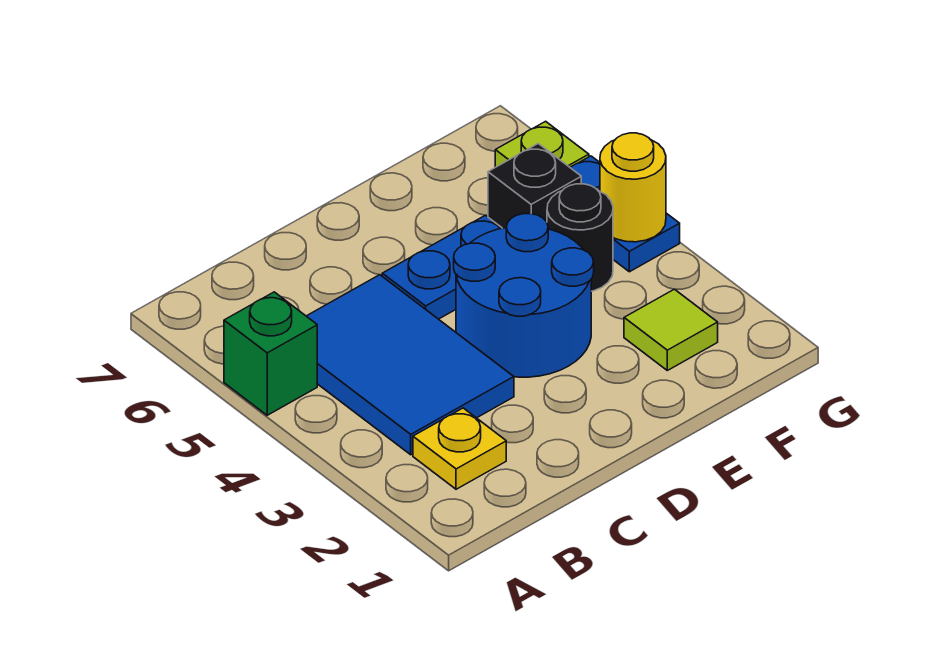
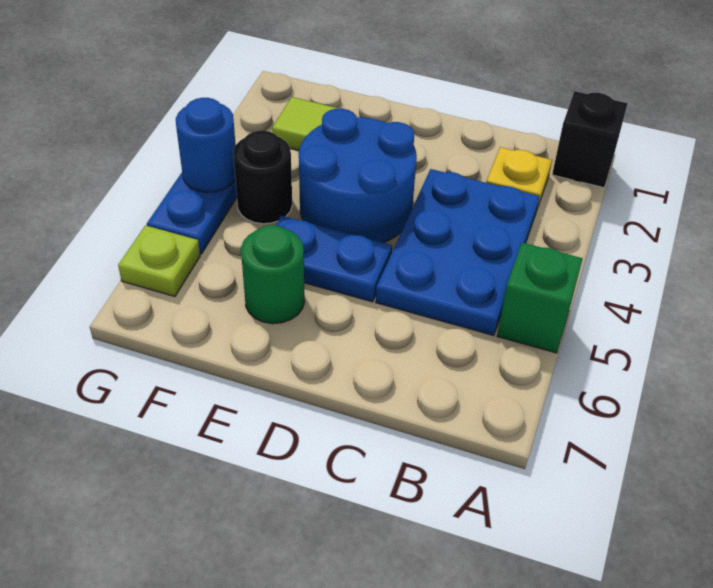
blue tile B3:C5 level 1 -> blue plate B3:C5 level 1
none -> green round brick E6 level 1
black brick F5 level 1 -> black brick A1 level 1
yellow round brick G4 level 2 -> blue round brick G4 level 2

